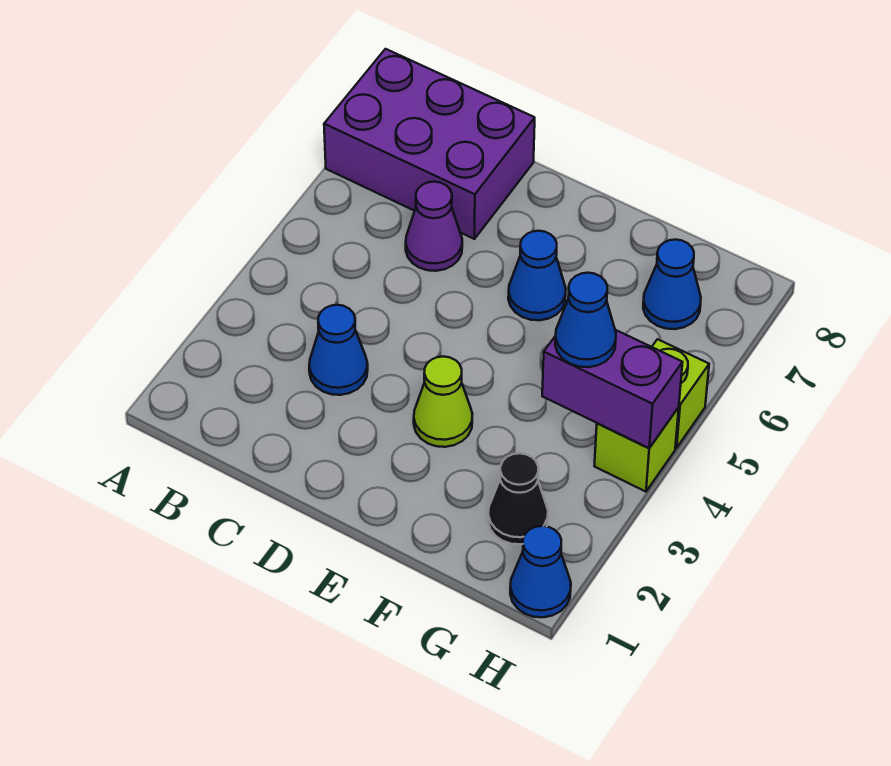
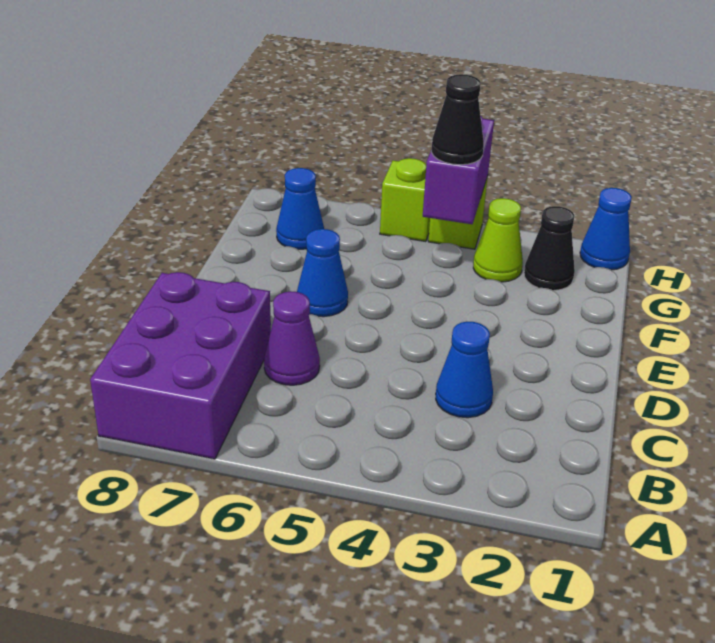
lime cone E3 level 1 -> lime cone G3 level 1
blue cone G4 level 3 -> black cone G4 level 3

